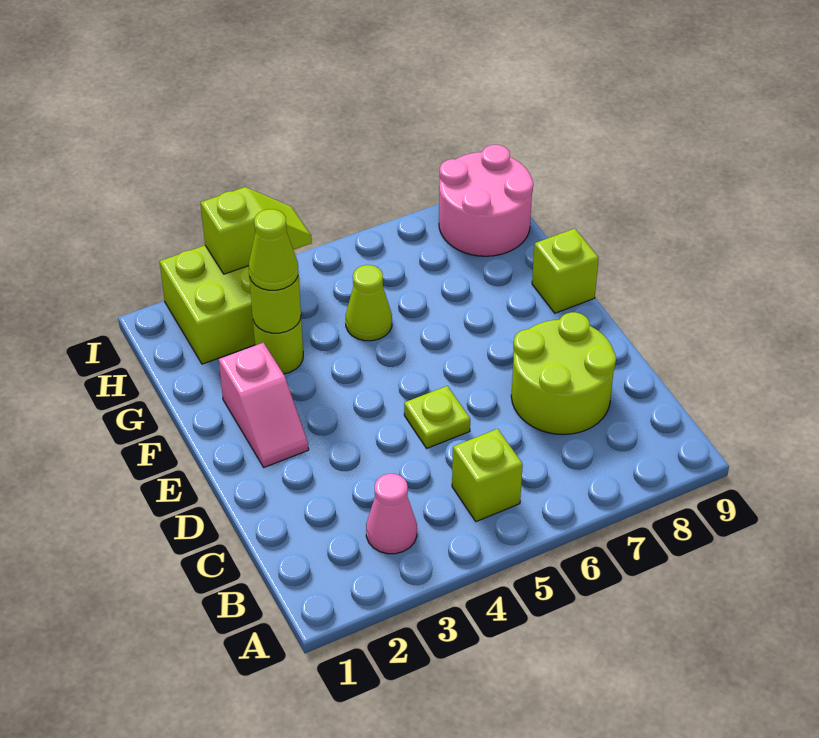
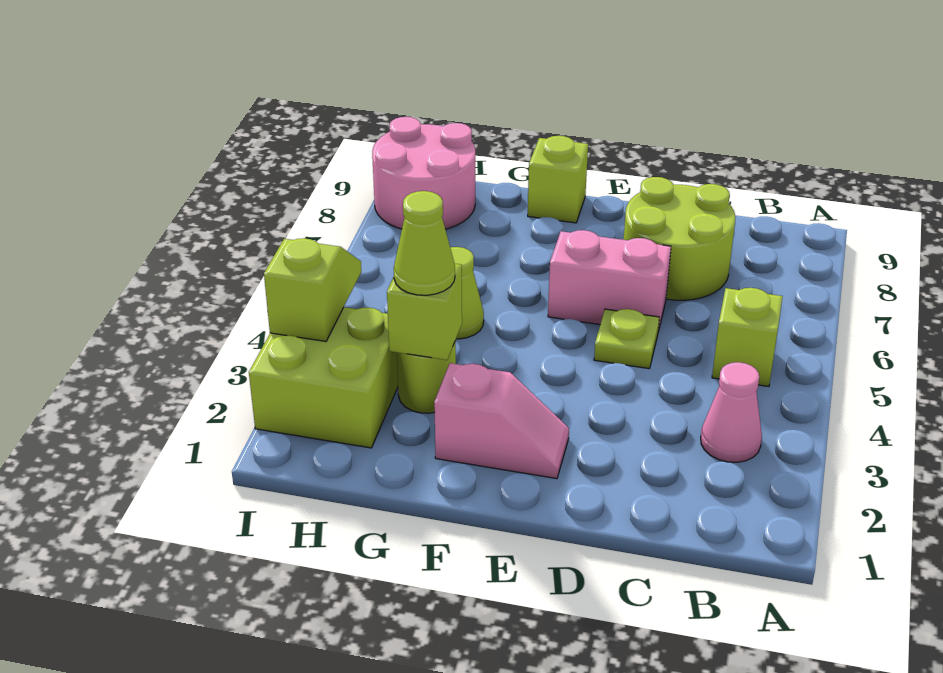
none -> pink brick D6:E6 level 1
lime round brick G3 level 2 -> lime brick G3 level 2

